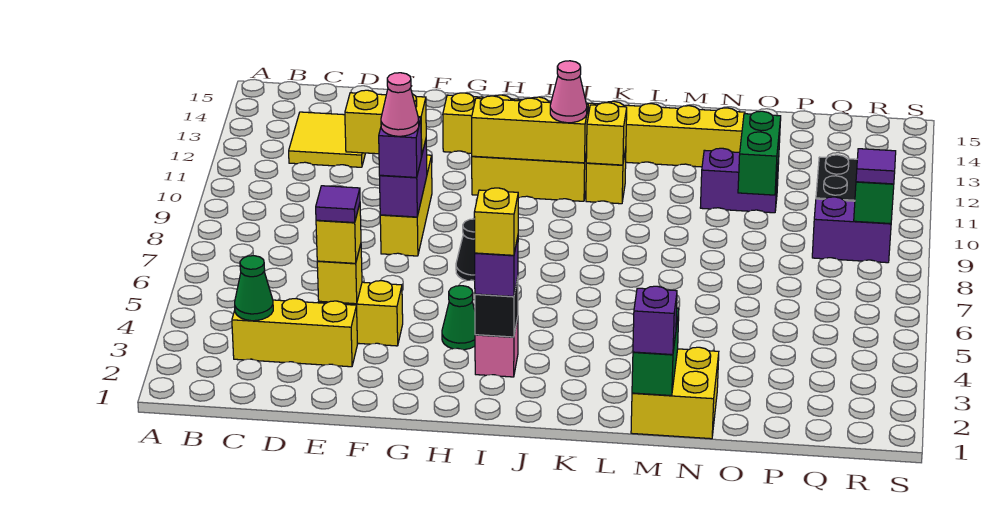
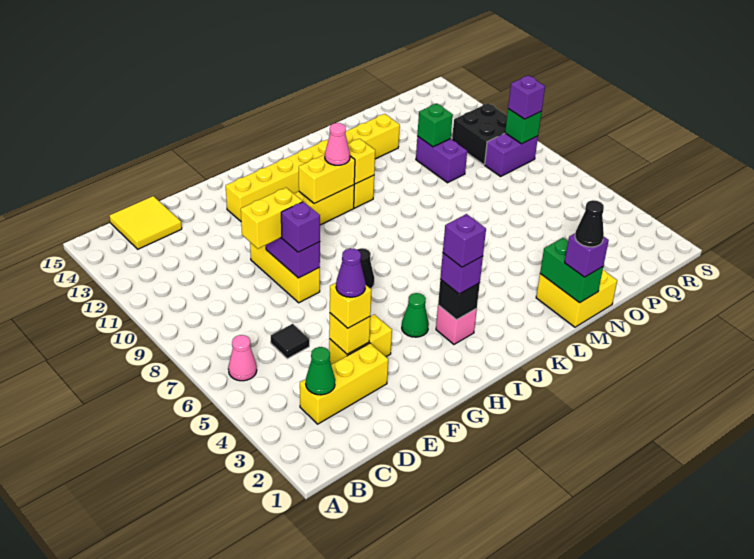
yellow tile C12:D13 level 1 -> yellow tile C14:D15 level 1
none -> black tile D6 level 1
purple tile E4 level 4 -> purple cone E4 level 4
pink cone F8 level 4 -> pink cone B6 level 1
yellow brick H11:J11 level 2 -> yellow brick I11:J11 level 2
yellow brick I3 level 4 -> purple brick I3 level 4
none -> black cone M1 level 4
purple brick N11:O11 level 1 -> purple brick O10:O11 level 1
green brick O10:O11 level 2 -> green brick O11 level 2
purple tile R9 level 3 -> purple brick R9 level 3

